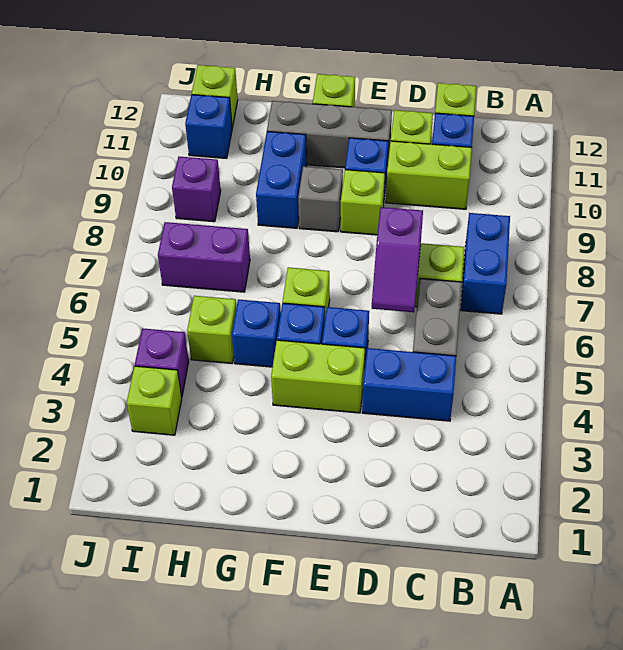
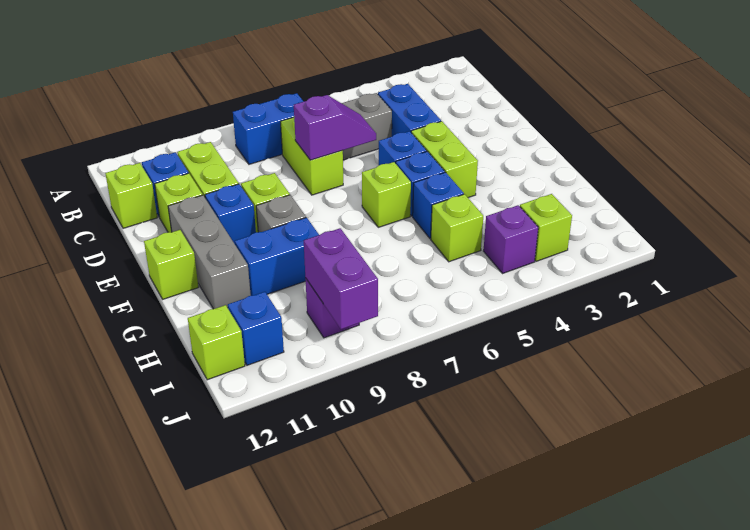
purple brick H7:I7 level 1 -> purple brick I9:J9 level 2

